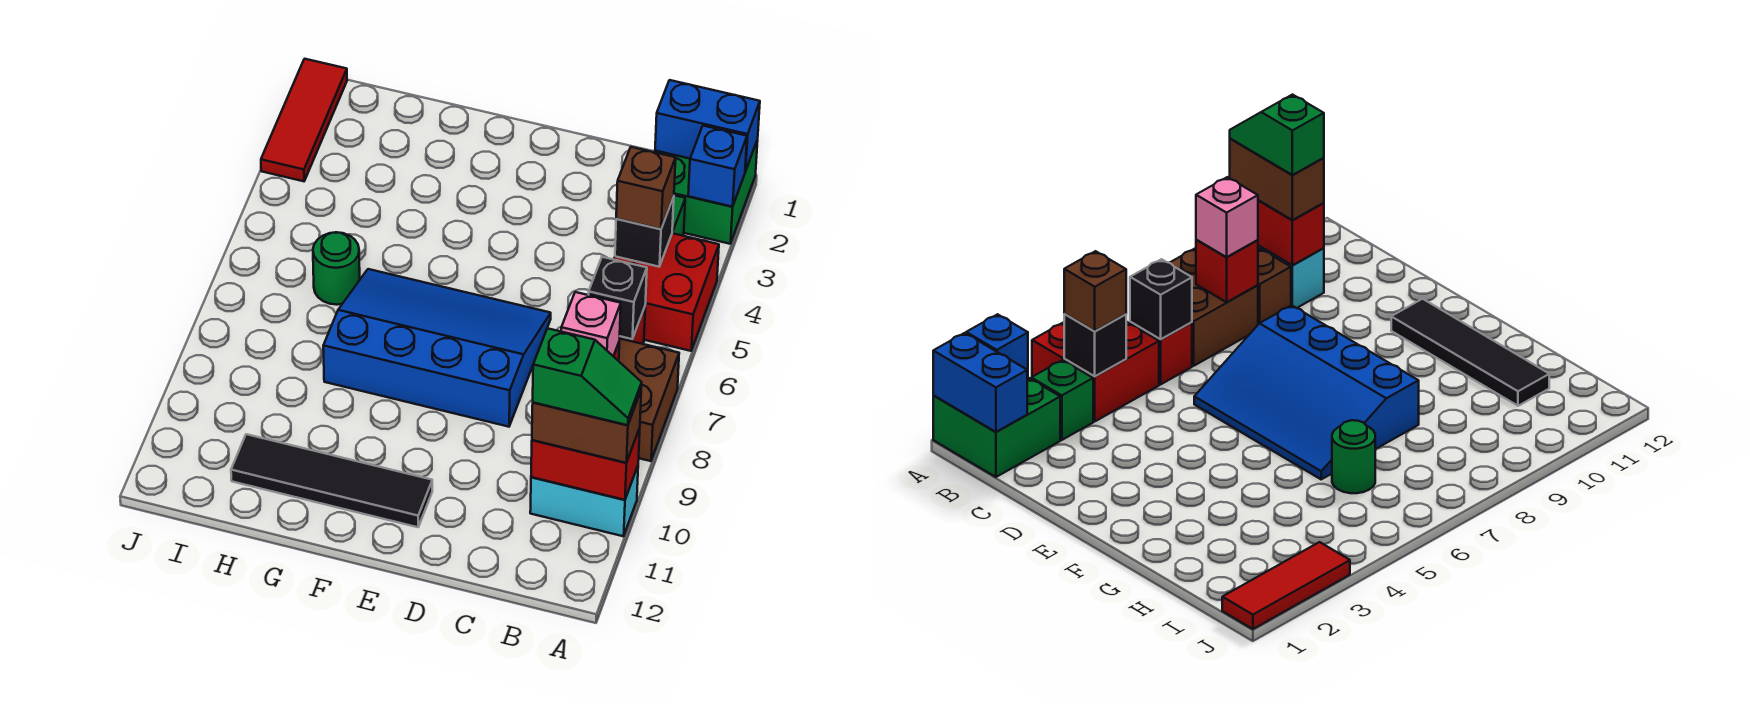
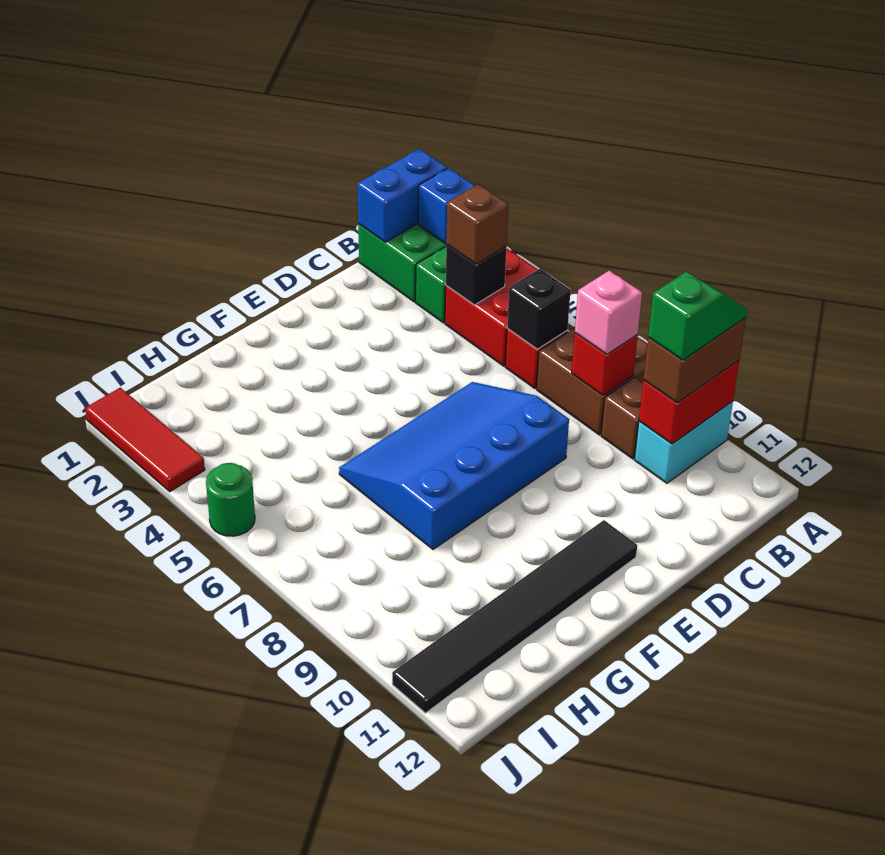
black tile E11:H11 level 1 -> black tile E11:J11 level 1
green round brick H6 level 1 -> green round brick J5 level 1

